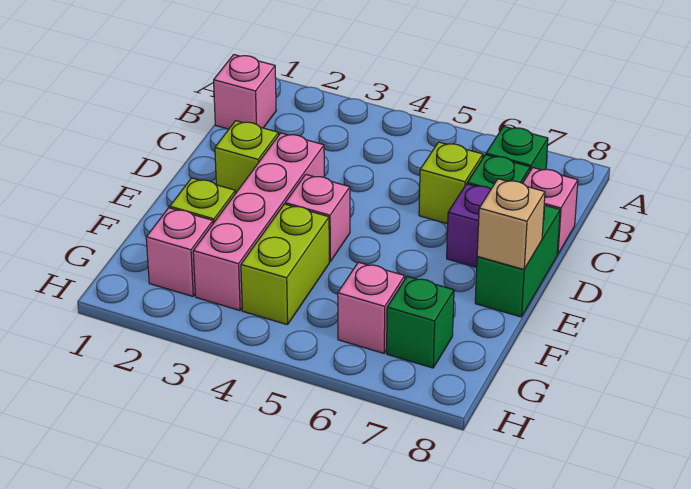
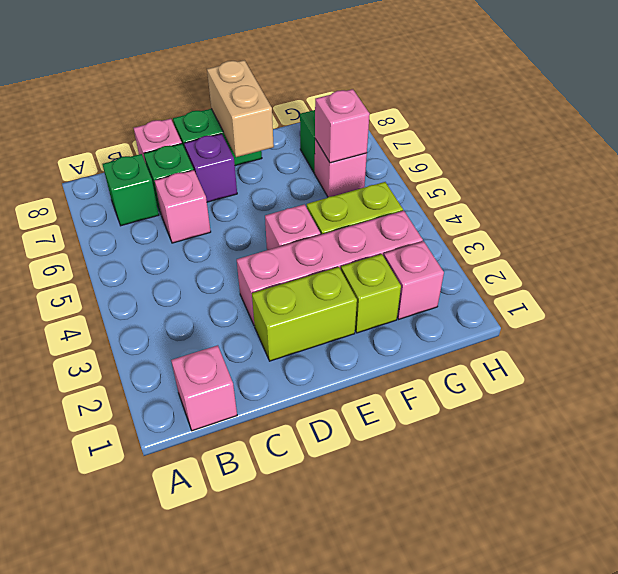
lime brick C6 level 1 -> pink brick C6 level 1
lime brick D2 level 1 -> lime brick D2:E2 level 1
tan brick E8 level 2 -> tan brick E7:E8 level 2
none -> pink brick G6 level 2

